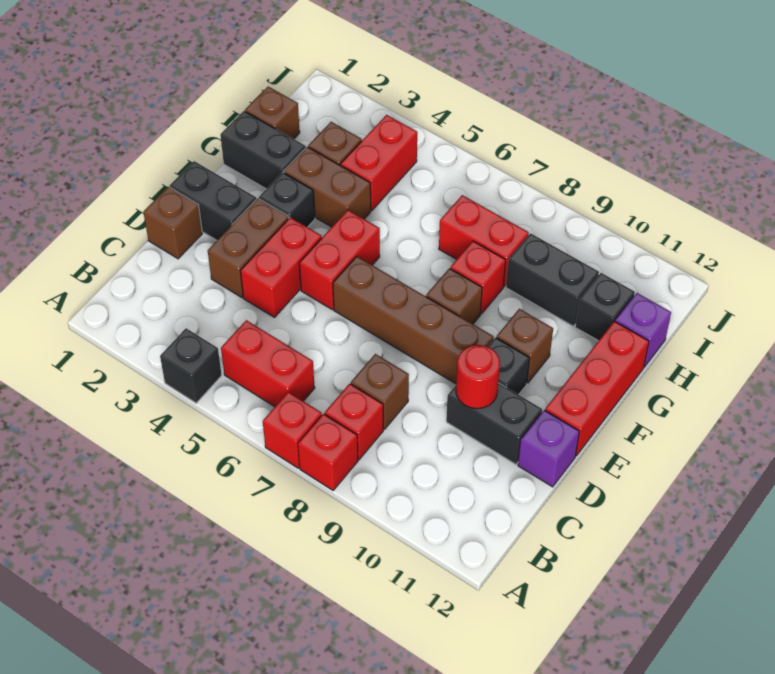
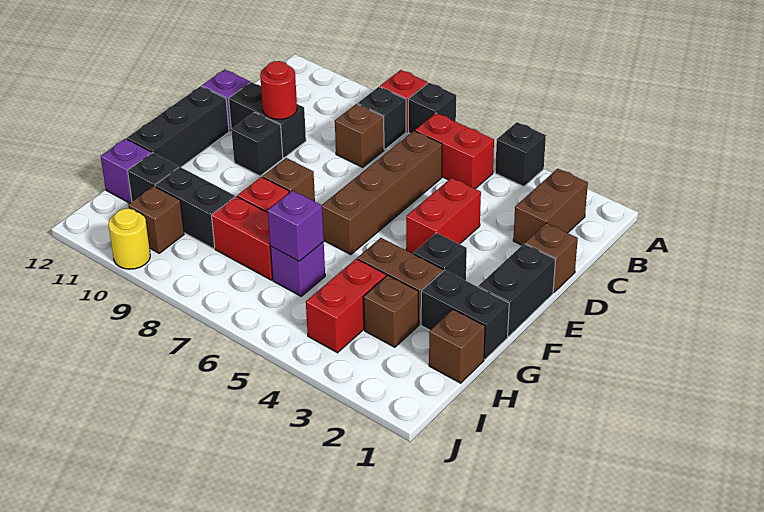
red brick A7 level 1 -> black brick A7 level 1
red brick B8 level 1 -> black brick B8 level 1
brown brick D3:E3 level 1 -> brown brick B2:C2 level 1
black brick E1:E2 level 1 -> black brick E1:F1 level 1
red brick E5:F5 level 1 -> none
brown brick E6:E9 level 1 -> brown brick C6:F6 level 1
red brick E12:G12 level 1 -> black brick E12:G12 level 1
brown brick F10 level 1 -> brown brick I10 level 1
none -> purple brick H6 level 1
none -> purple brick H6 level 2
none -> yellow round brick J10 level 1

